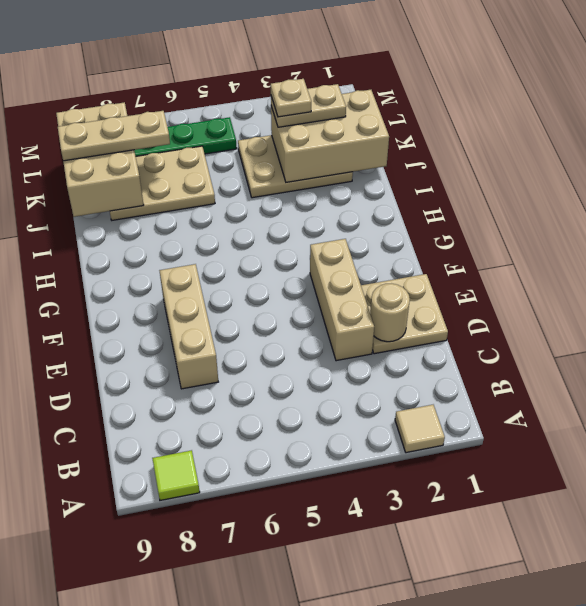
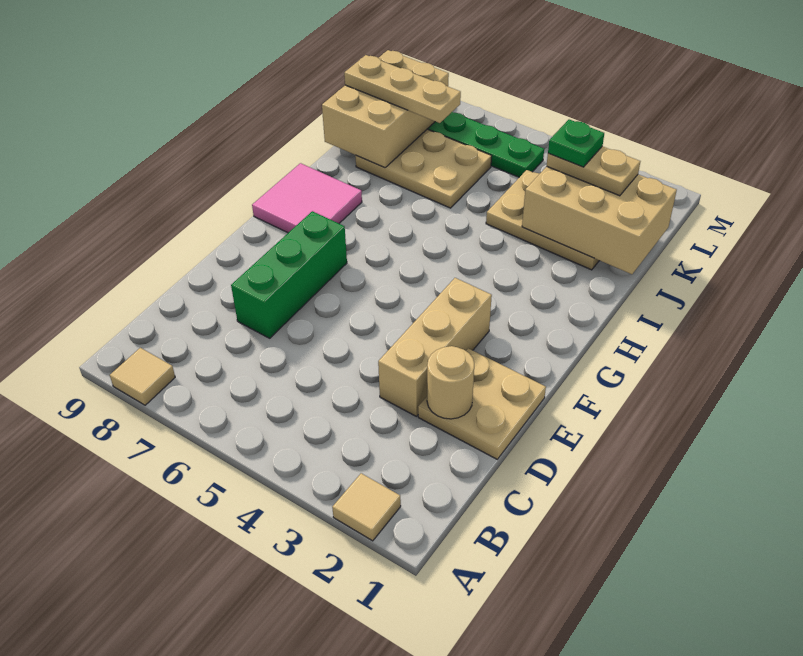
lime tile A8 level 1 -> tan tile A8 level 1
tan brick D7:F7 level 1 -> green brick D7:F7 level 1
none -> pink tile G8:H9 level 1
tan plate K3 level 4 -> green plate K3 level 4

